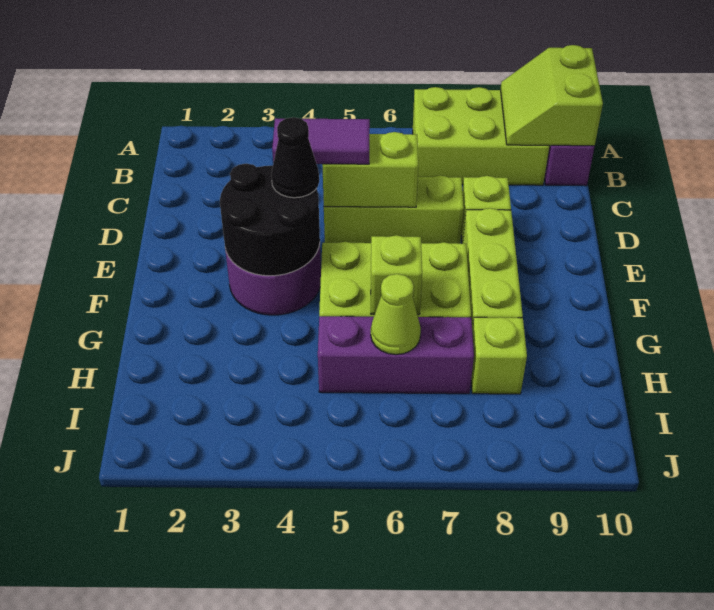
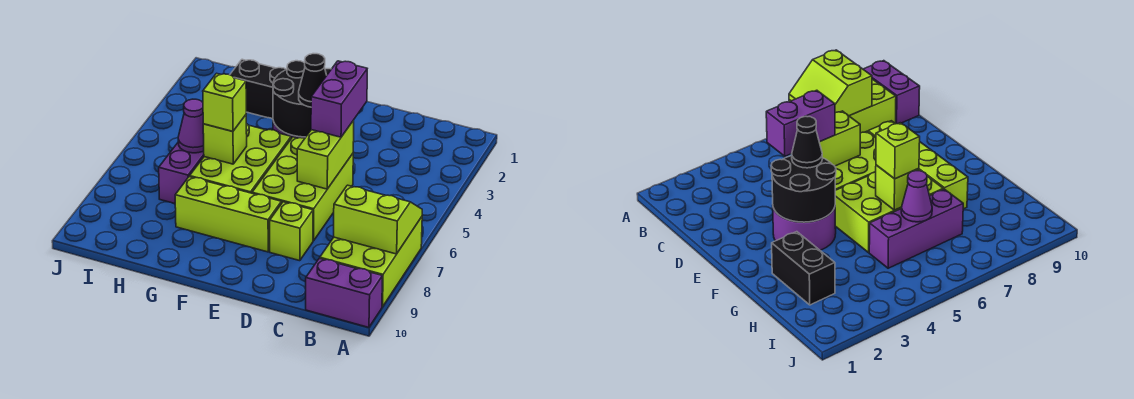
lime slope A9:B10 level 2 top 10 -> lime slope A7:B8 level 2 top 8
purple tile D4:D5 level 3 -> purple brick D4:D5 level 3
lime brick D5:D7 level 1 -> lime brick D5:E7 level 1
none -> black brick G2:H2 level 1
lime cone H6 level 2 -> purple cone H6 level 2
lime brick H8 level 1 -> lime brick G6 level 3

